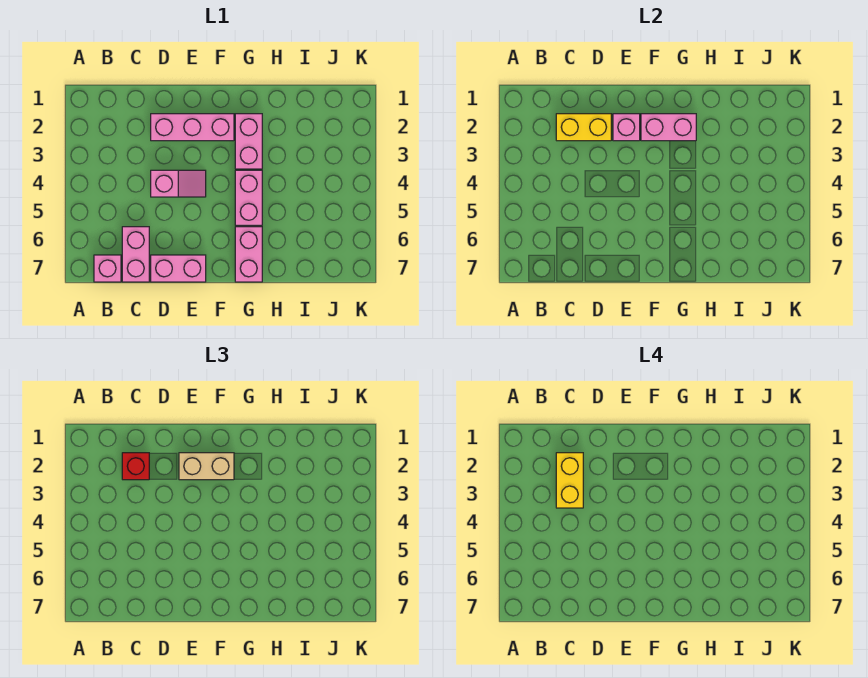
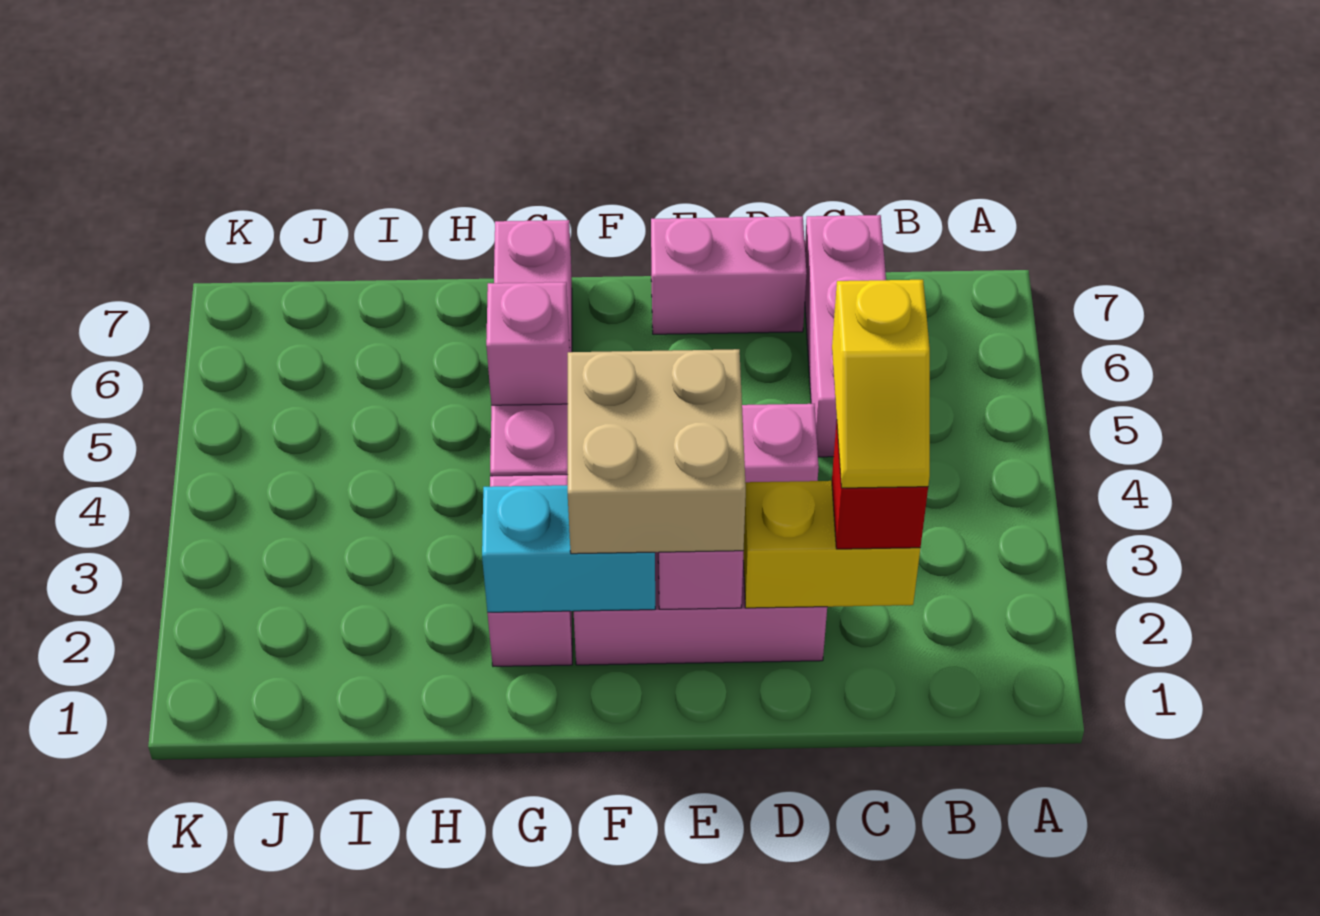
pink brick B7 level 1 -> pink brick G5 level 2
yellow brick C2:C3 level 4 -> yellow slope C2:C3 level 4 top 3
pink brick C6:C7 level 1 -> pink brick C5:C7 level 1
tan brick E2:F2 level 3 -> tan brick E2:F3 level 3
pink brick F2:G2 level 2 -> cyan brick F2:G2 level 2

